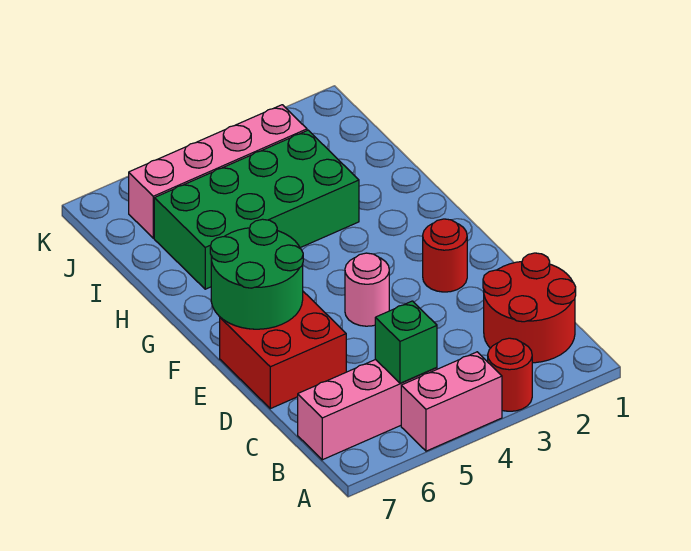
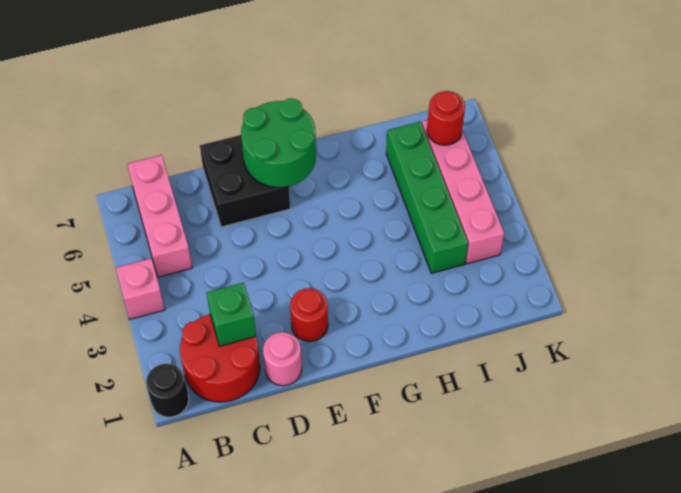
none -> black round brick A1 level 1
red round brick A3 level 1 -> red round brick J6 level 2
pink brick A4:A5 level 1 -> pink brick A4 level 1
green brick B5 level 2 -> green brick C2 level 2
red brick D6:E7 level 1 -> black brick D6:E7 level 1
pink round brick E4 level 1 -> pink round brick D1 level 1
green brick H3:I6 level 1 -> green brick I3:I6 level 1

